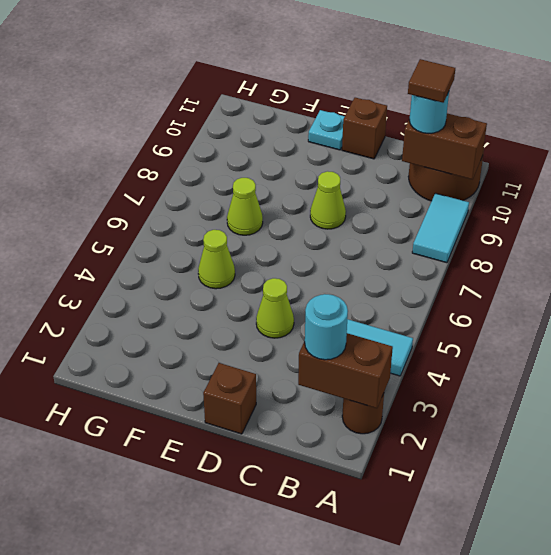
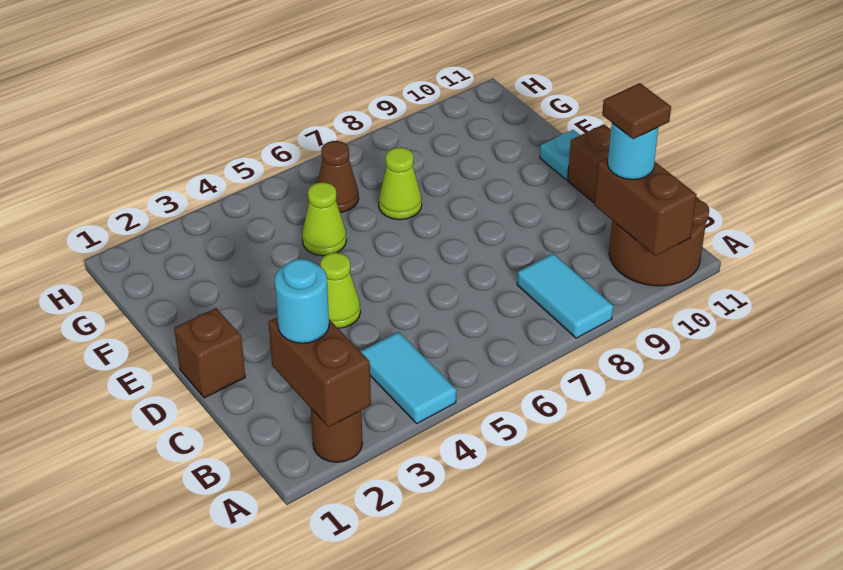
cyan tile A8:A9 level 1 -> cyan tile A8:B8 level 1
lime cone D8 level 1 -> none
none -> brown cone G6 level 1

